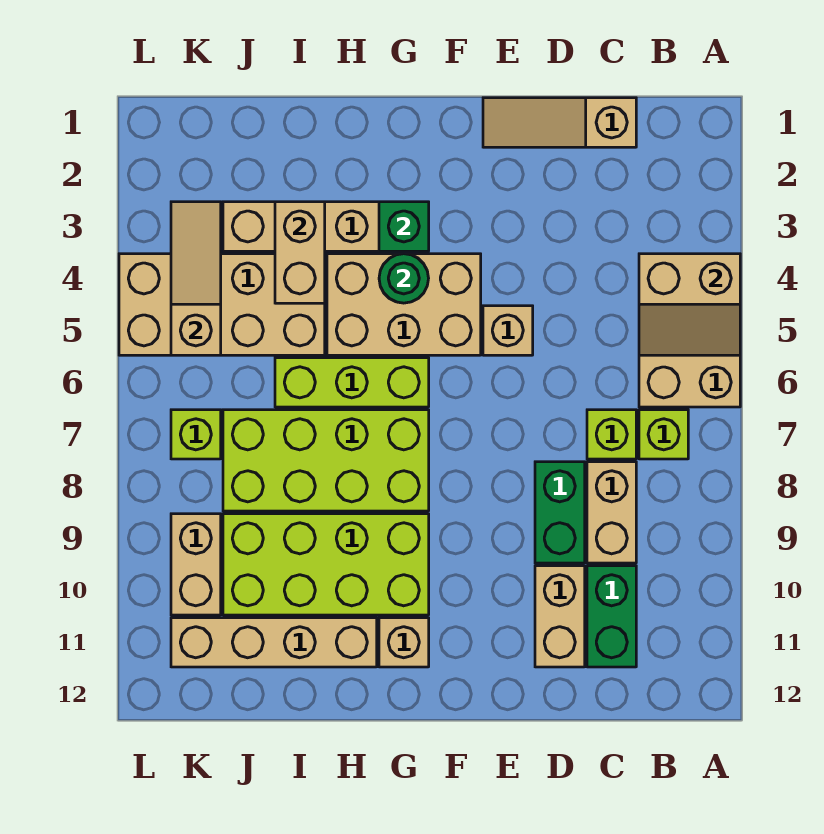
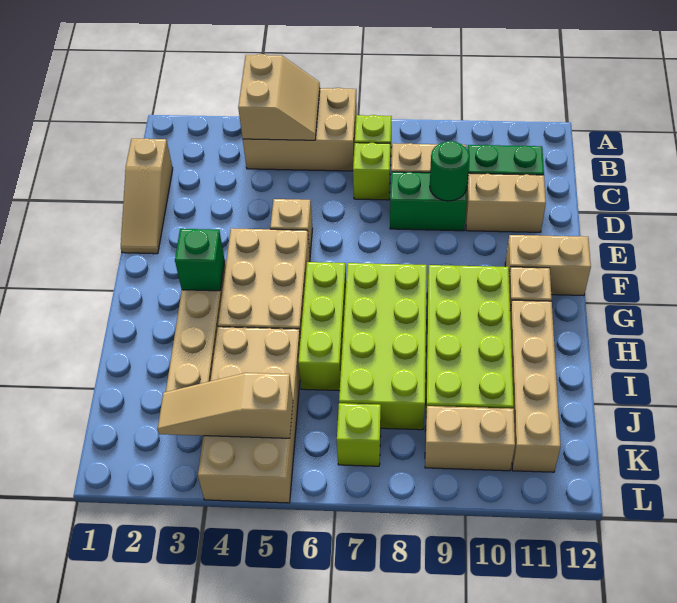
green round brick G4 level 2 -> green round brick D9 level 2
tan brick I3:I4 level 2 -> tan brick F11:F12 level 1

